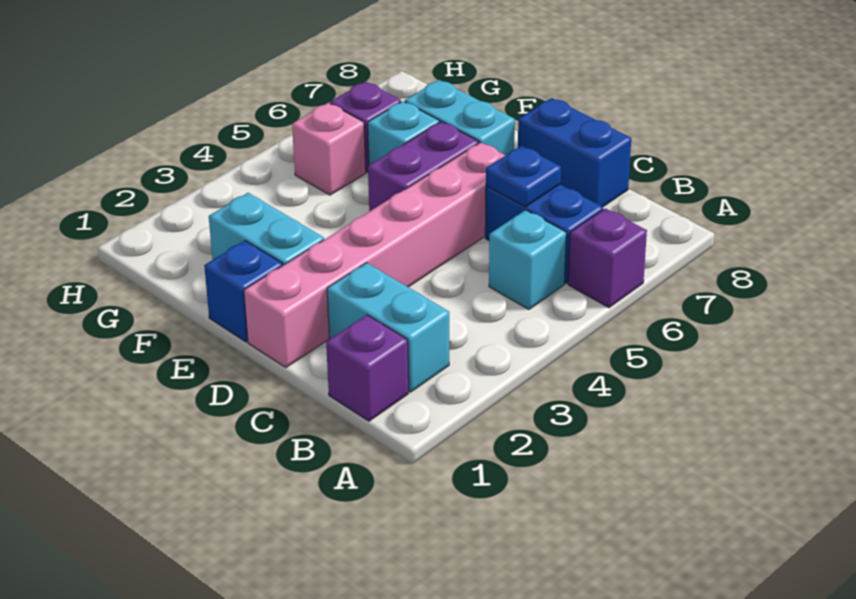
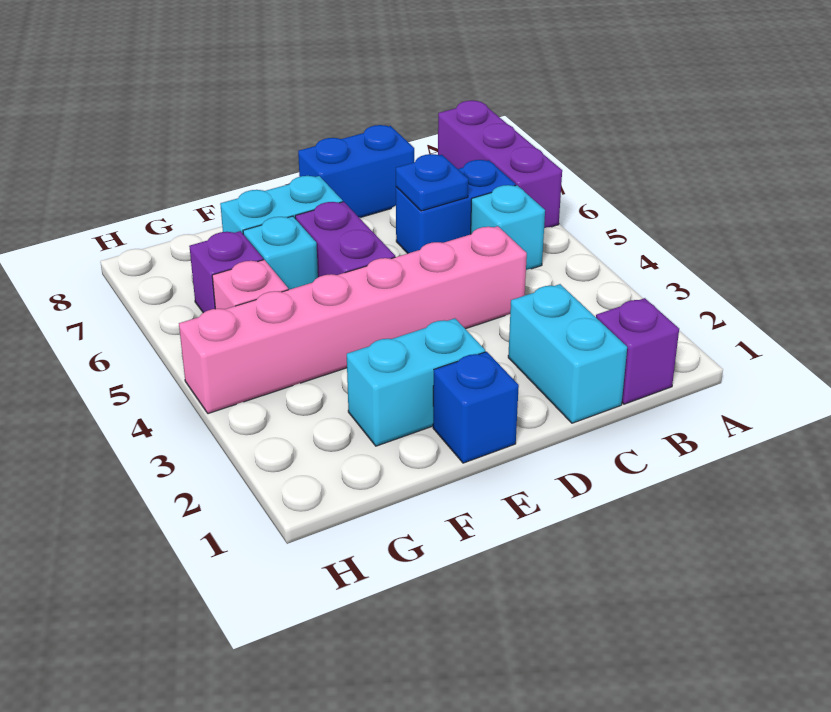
purple brick A6 level 1 -> purple brick A6:A8 level 1
cyan brick B2:C2 level 1 -> cyan brick C1:C2 level 1
pink brick D1:D6 level 1 -> pink brick C4:H4 level 1

